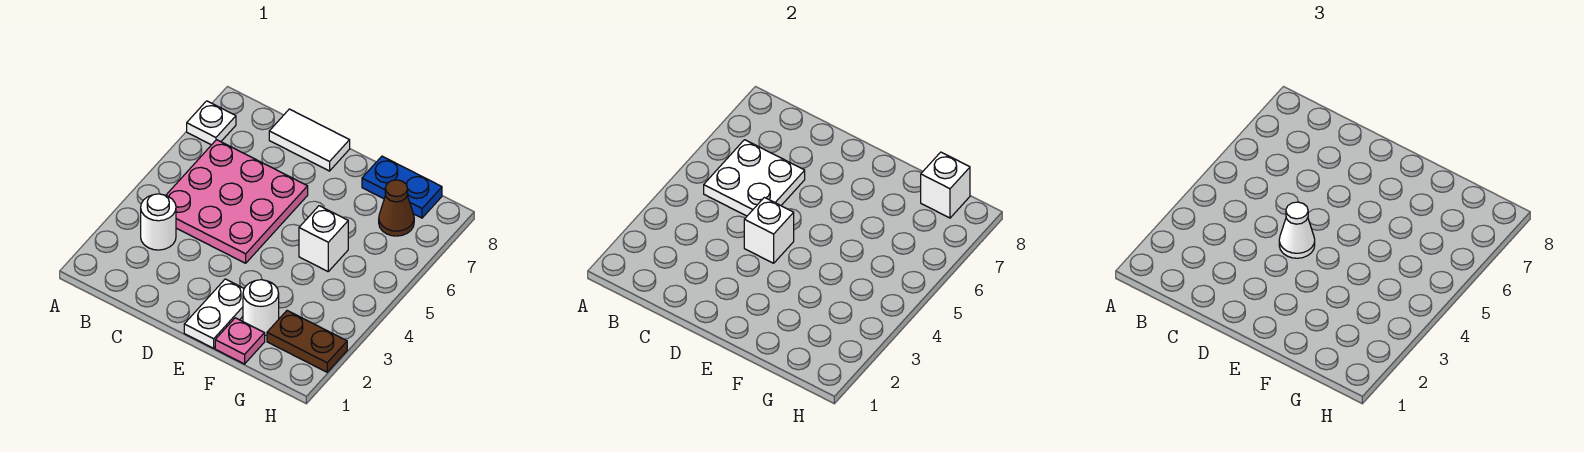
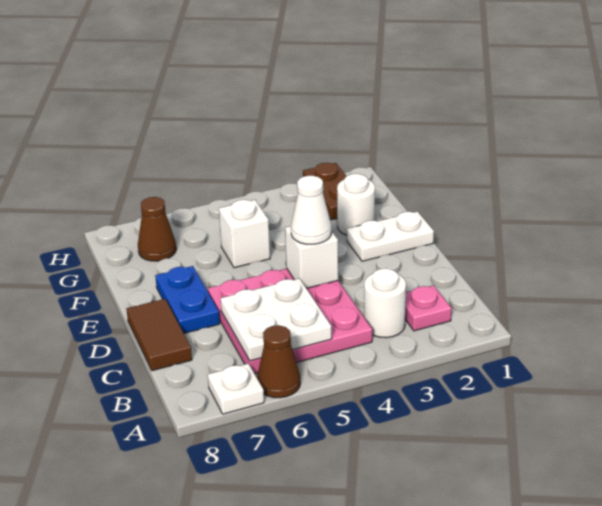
none -> brown cone A6 level 1
white tile C8:D8 level 1 -> brown tile C8:D8 level 1
pink plate F1 level 1 -> pink plate B2 level 1
blue plate F8:G8 level 1 -> blue plate D7:E7 level 1
white brick G8 level 2 -> none

